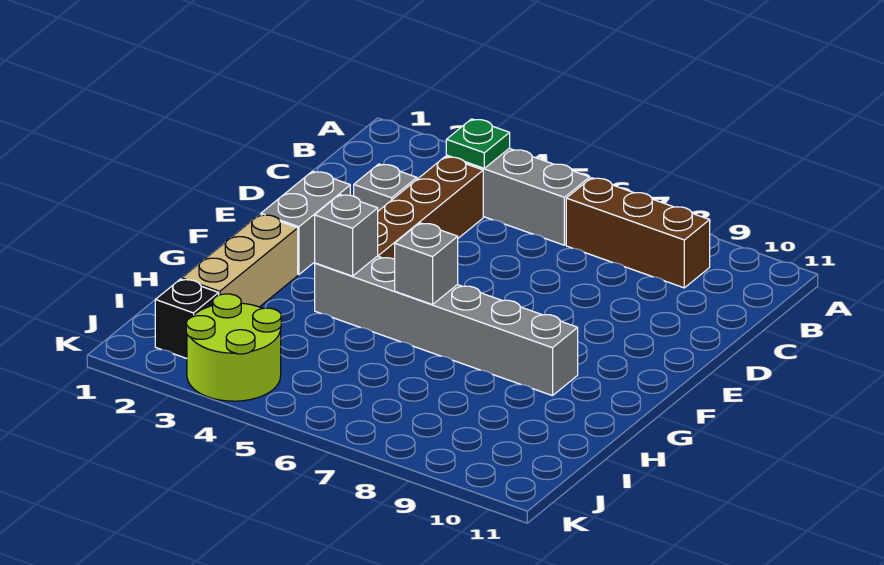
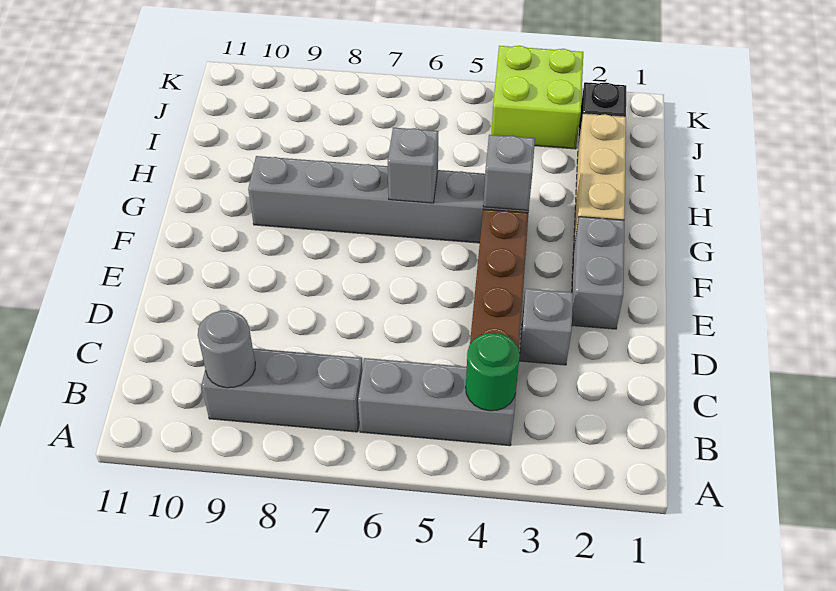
green plate B4 level 2 -> green round brick B4 level 2
brown brick B7:B9 level 1 -> grey brick B7:B9 level 1
none -> grey round brick B9 level 2
lime round brick J3:K4 level 1 -> lime brick J3:K4 level 1

